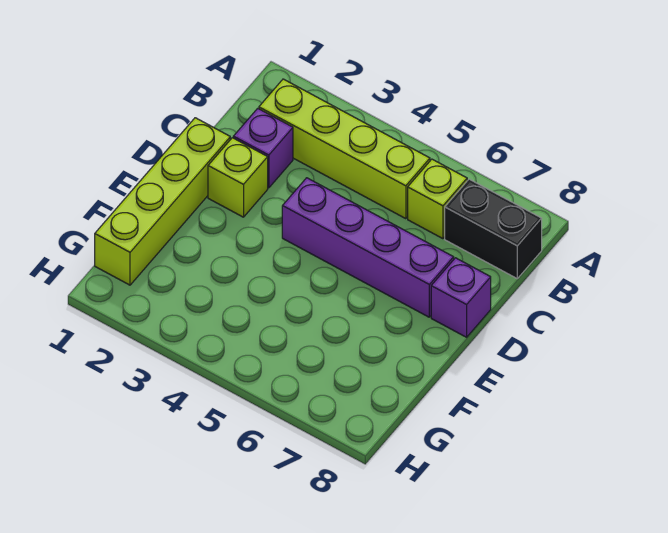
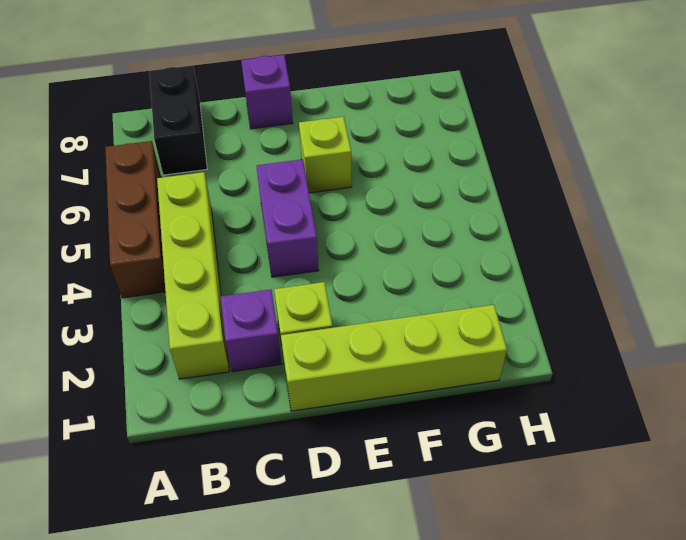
none -> brown brick A4:A6 level 1
lime brick B6 level 1 -> lime brick E6 level 1
purple brick D4:D7 level 1 -> purple brick D4:D5 level 1

